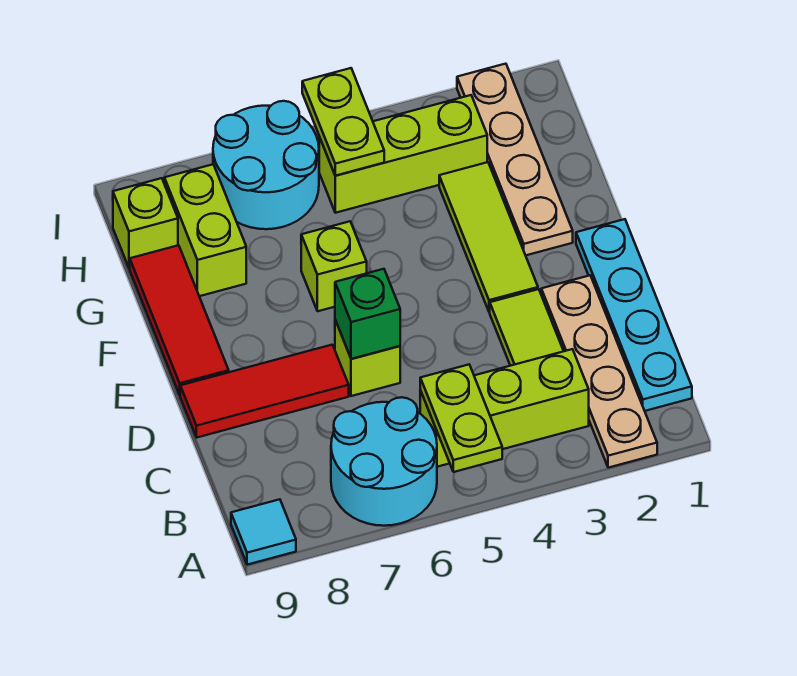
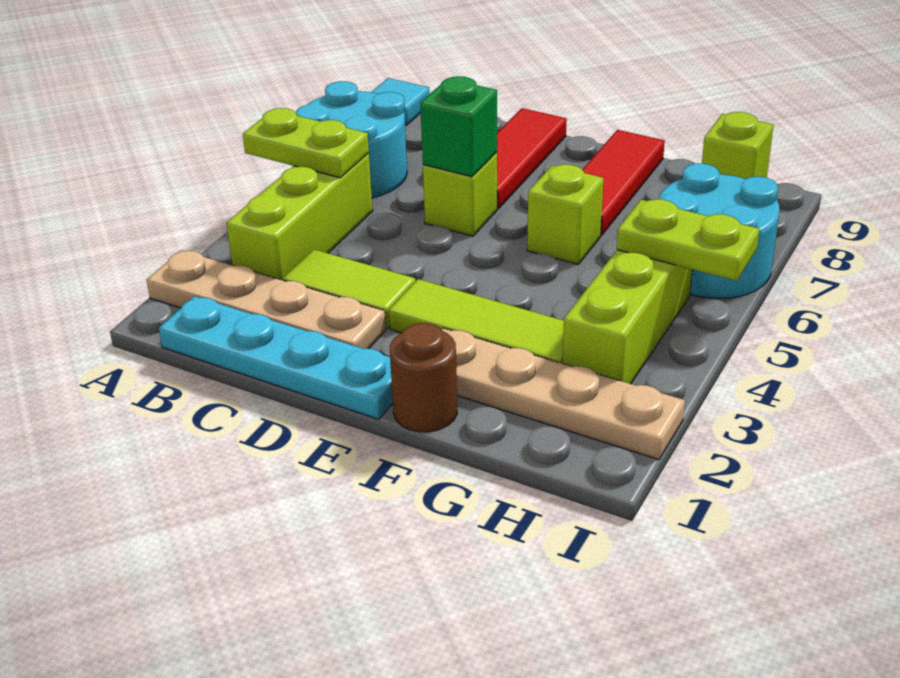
red tile E9:G9 level 1 -> red tile F7:F9 level 1
none -> brown round brick F1 level 1
lime brick G8:H8 level 1 -> none

